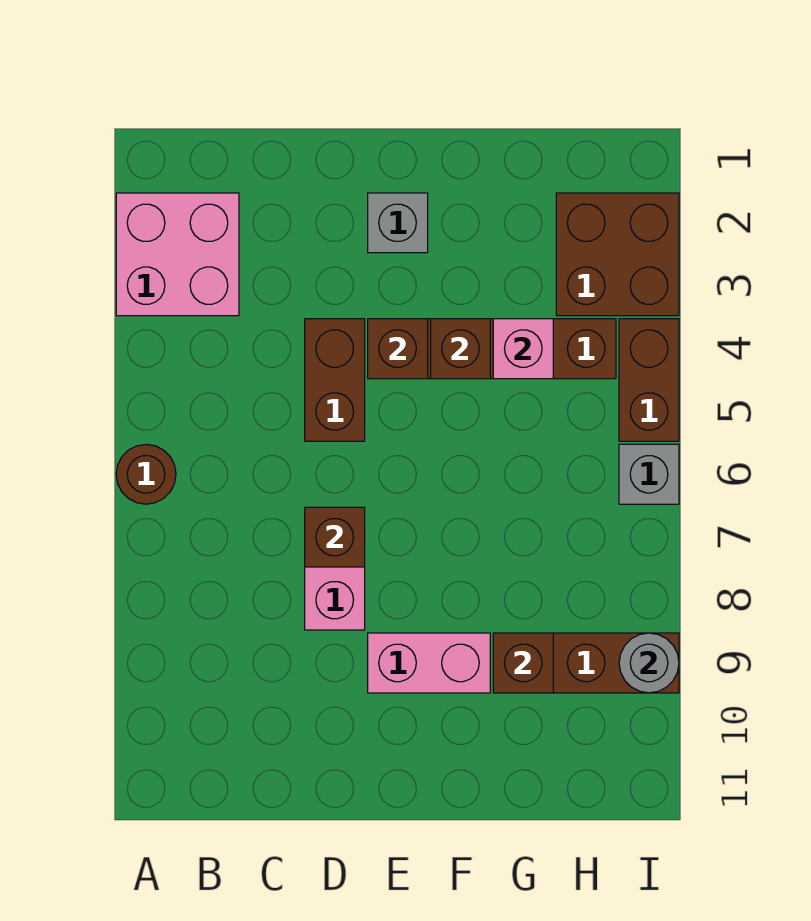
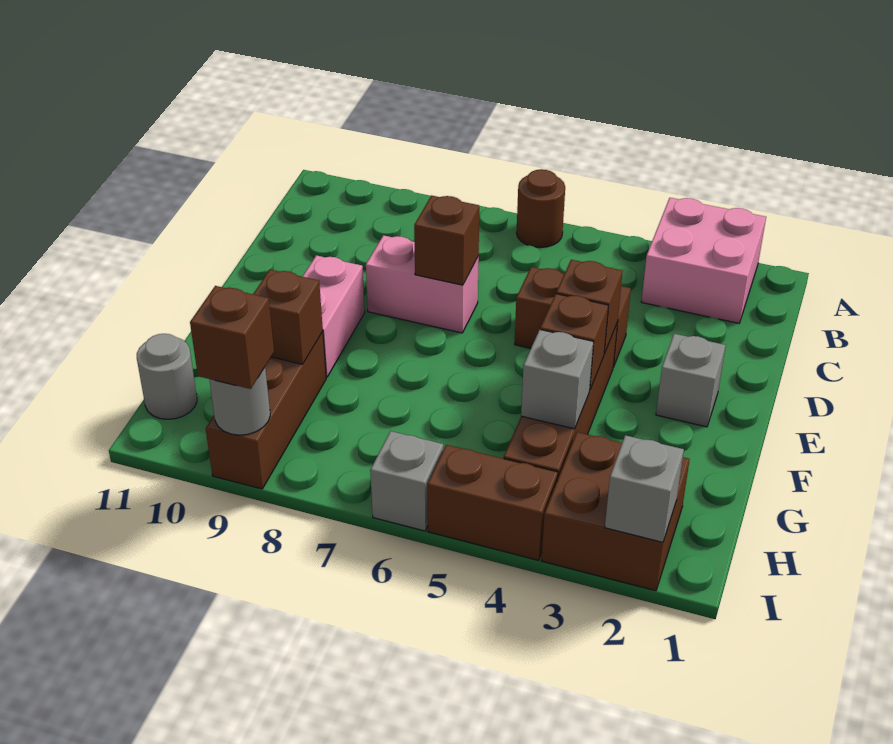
pink brick G4 level 2 -> grey brick G4 level 2
none -> grey round brick H11 level 1
none -> grey brick I2 level 2
none -> brown brick I9 level 3

